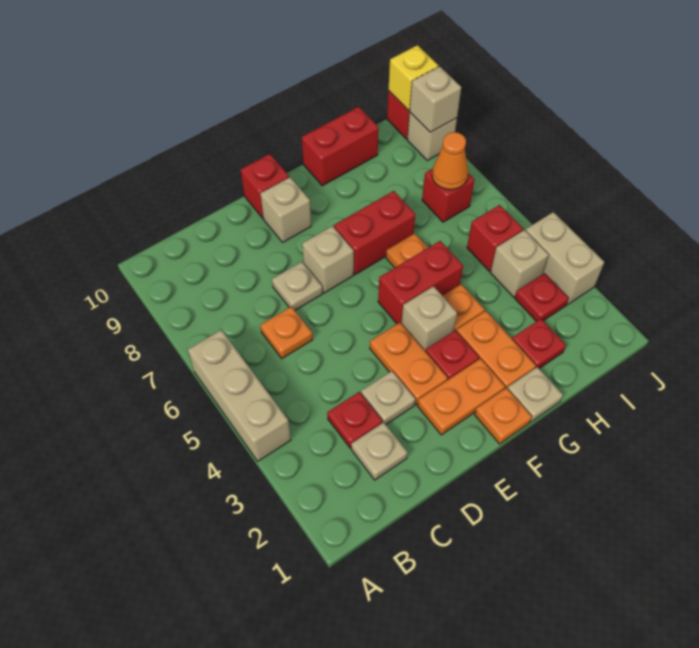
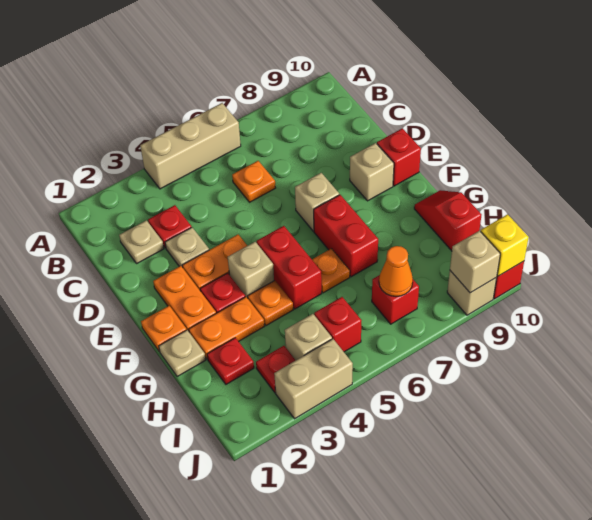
tan plate D7 level 1 -> none
red brick G10:H10 level 1 -> red slope G10:H10 level 1 top H

